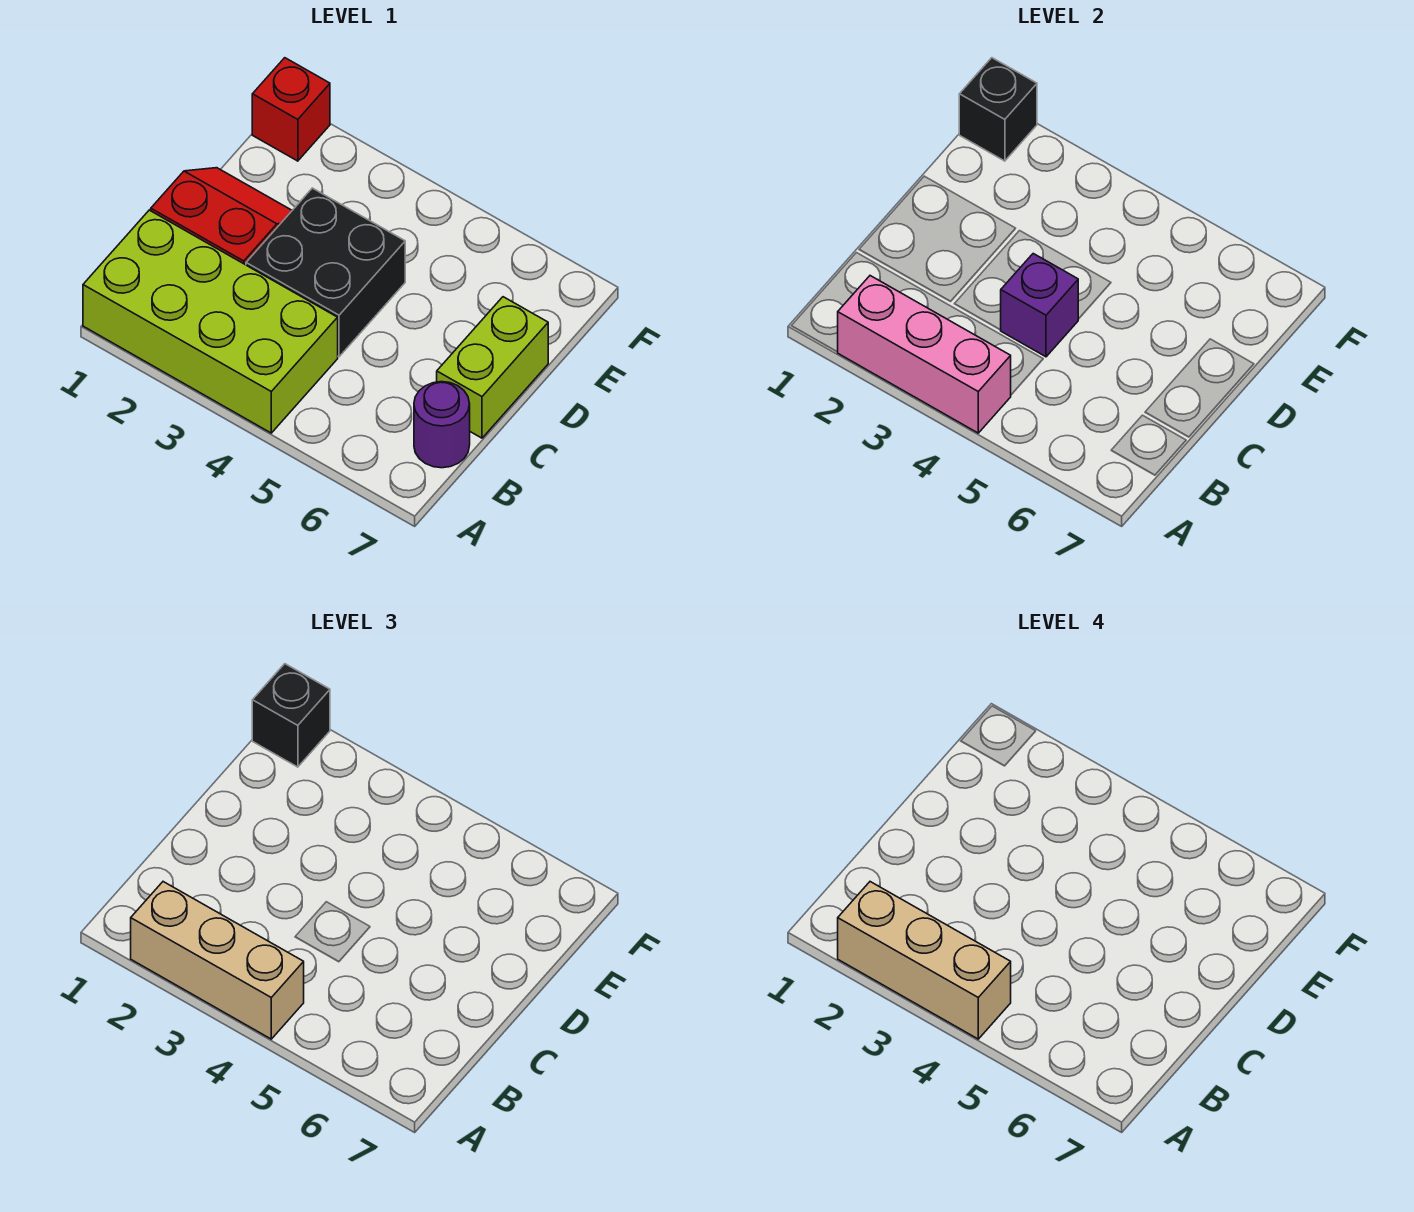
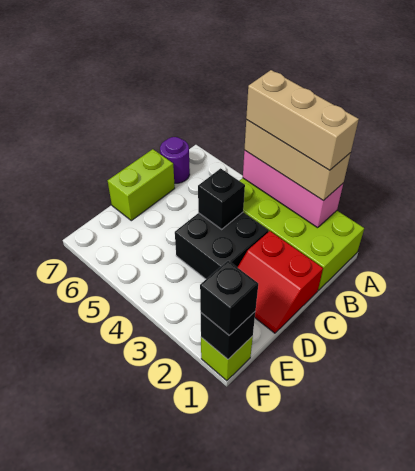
purple brick C4 level 2 -> black brick C4 level 2
red brick F1 level 1 -> lime brick F1 level 1

